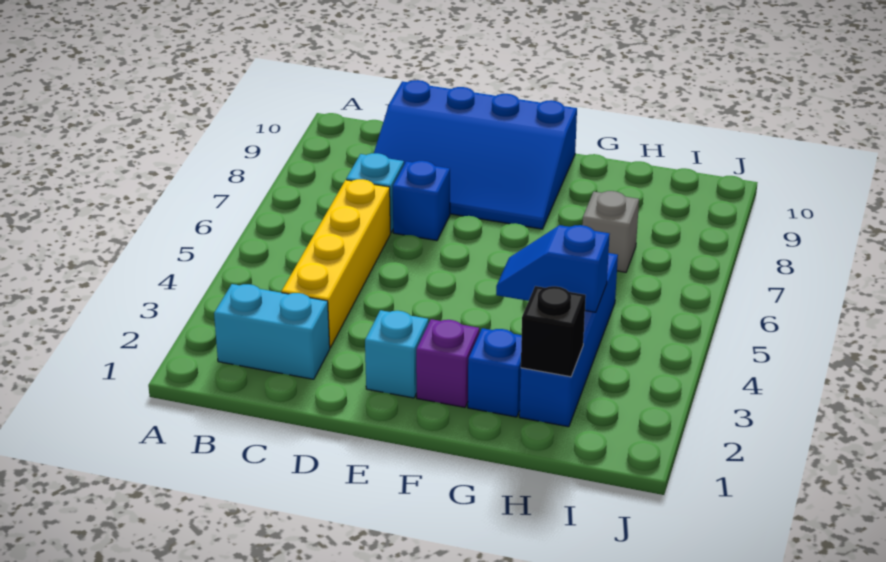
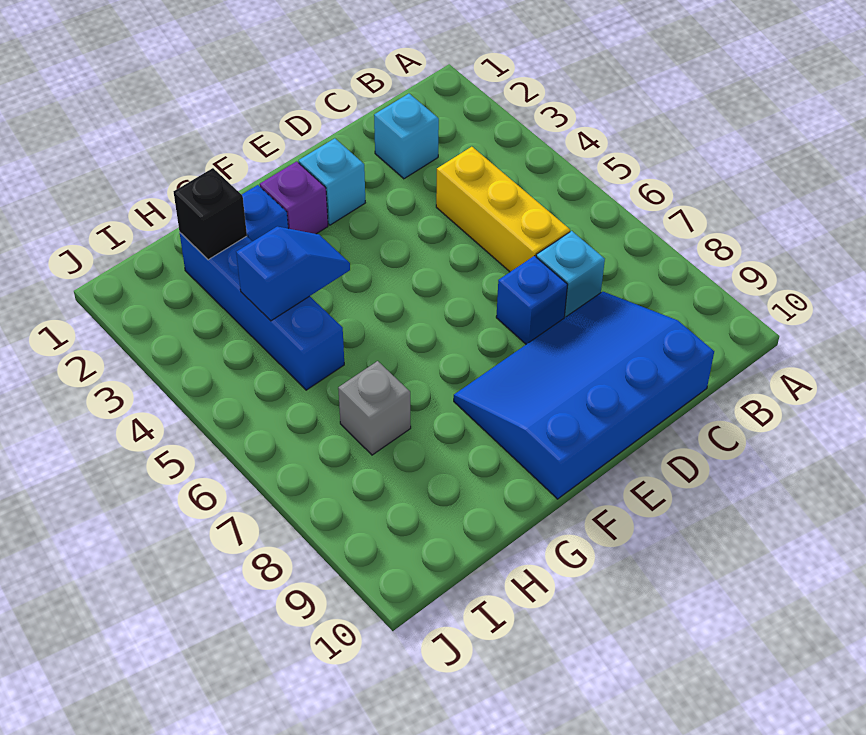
cyan brick B2:C2 level 1 -> cyan brick C2 level 1
yellow brick C3:C6 level 1 -> yellow brick C4:C6 level 1

